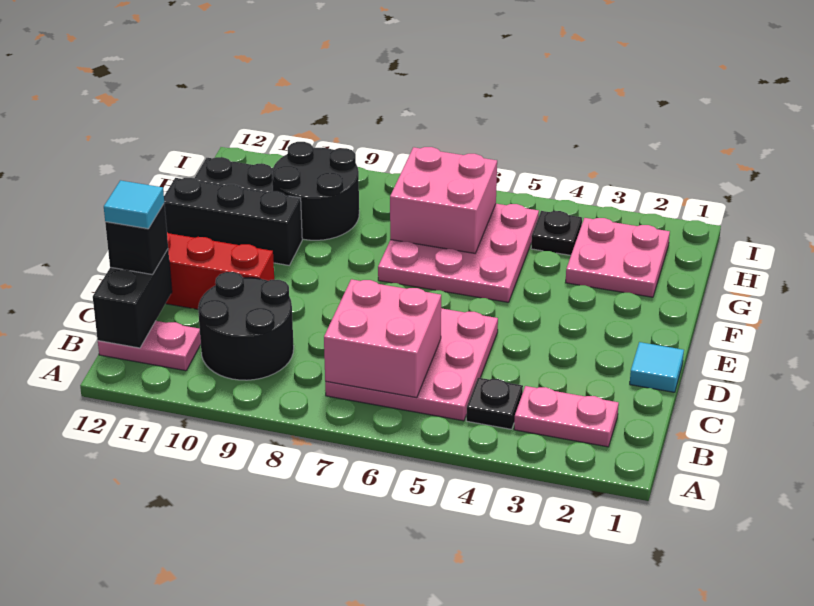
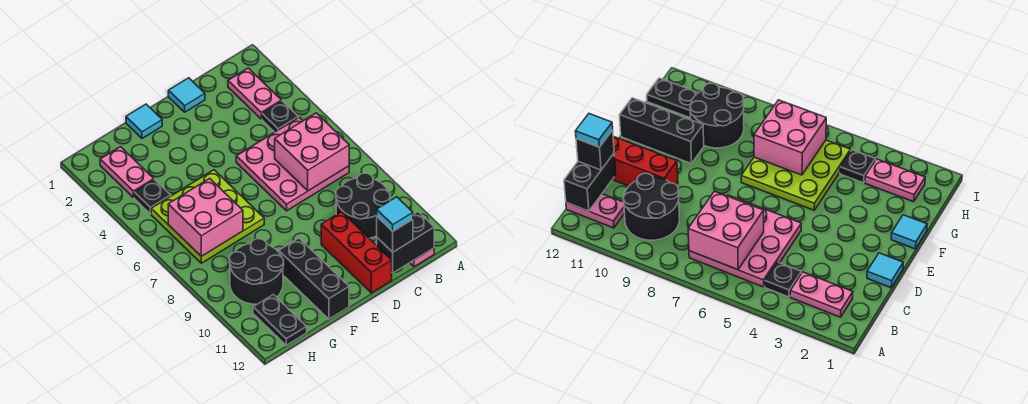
none -> cyan tile F1 level 1
pink plate F5:H7 level 1 -> lime plate F5:H7 level 1
pink plate G2:H3 level 1 -> pink plate H2:H3 level 1

